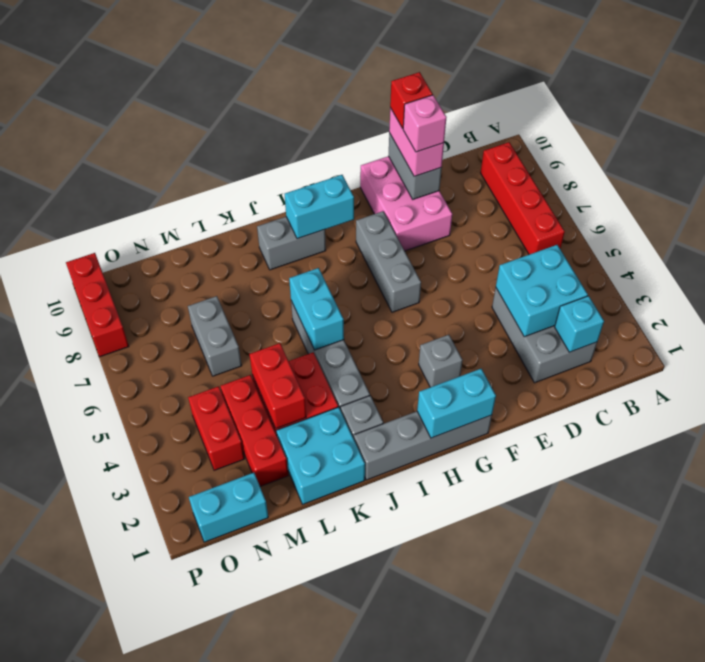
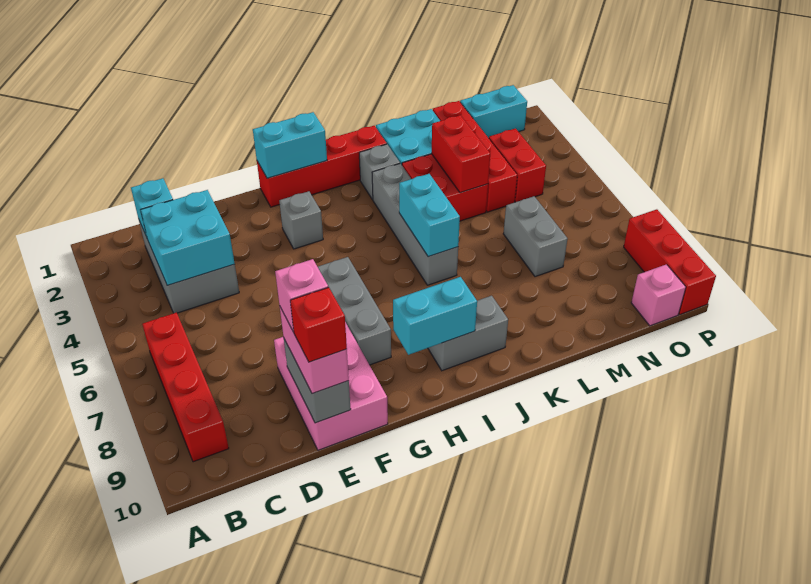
grey brick G1:J1 level 1 -> red brick G1:J1 level 1
red brick M2:M4 level 1 -> red brick M1:M4 level 1
none -> pink brick O10 level 1

